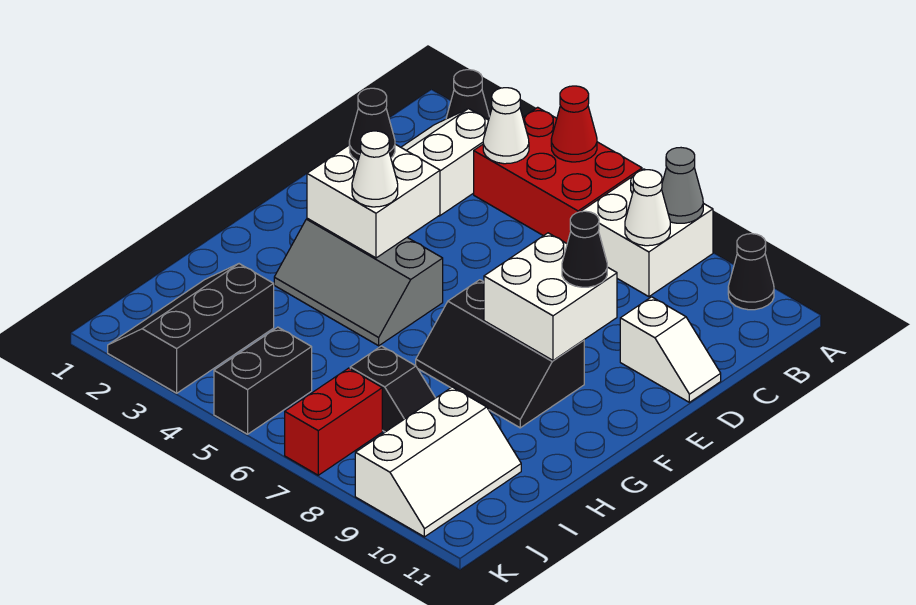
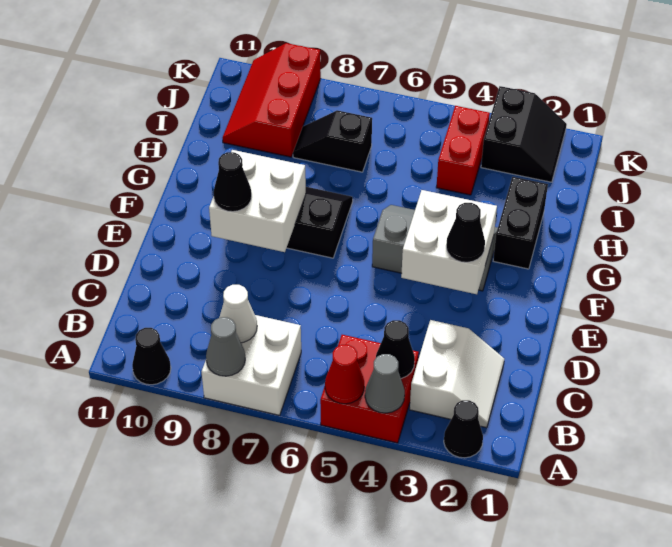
red brick A4:B6 level 1 -> red brick A4:B5 level 1
none -> grey cone A4 level 2
white cone B4 level 2 -> black cone B4 level 2
white slope D10:D11 level 1 top 10 -> none
white cone F4 level 3 -> none
black slope I2:K3 level 1 top 3 -> black slope J2:K3 level 1 top 3
white slope I9:K10 level 1 top 9 -> red slope I9:K10 level 1 top 9
black brick J5:K5 level 1 -> black brick G2:H2 level 1
red brick J7:K7 level 1 -> red brick I4:J4 level 1

